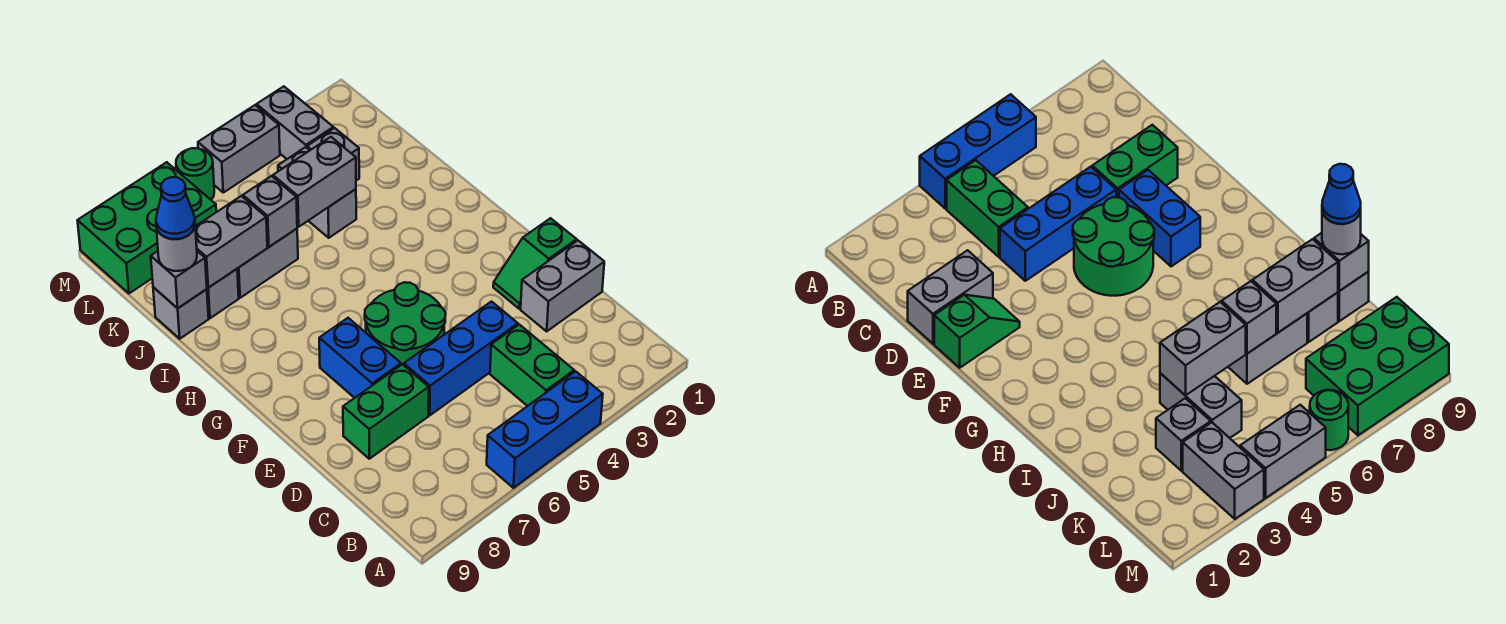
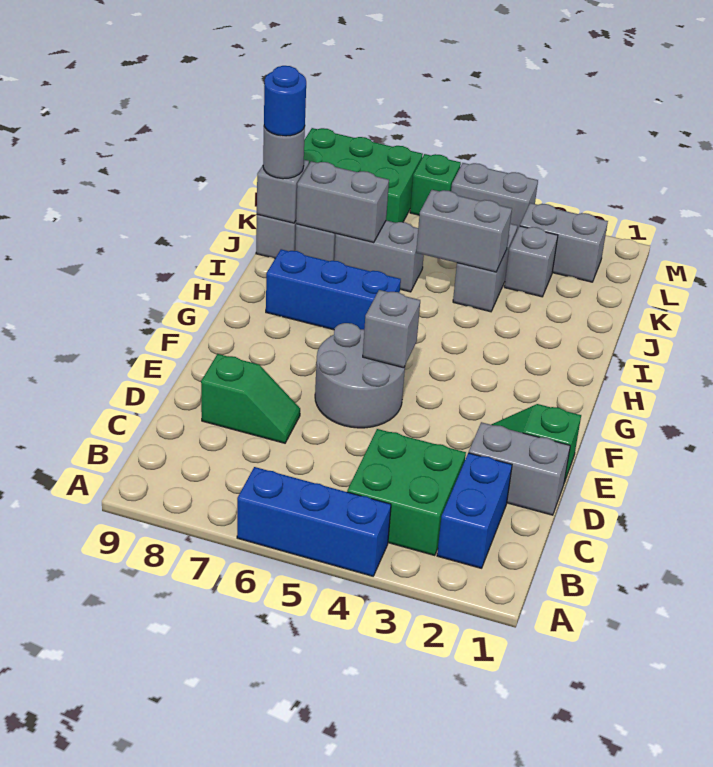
green brick B4:C4 level 1 -> green brick B3:C4 level 1
blue brick D4:D6 level 1 -> blue brick H6:H8 level 1
green brick D7:D8 level 1 -> green slope D7:D8 level 1 top 8
green round brick E5:F6 level 1 -> grey round brick E5:F6 level 1
blue brick E7:F7 level 1 -> blue brick B2:C2 level 1
grey brick J6 level 2 -> grey brick F5 level 2
blue cone J9 level 4 -> blue round brick J9 level 4
grey brick L3:M3 level 1 -> grey brick L2:L3 level 1
green round brick M6 level 1 -> green brick M6 level 1

